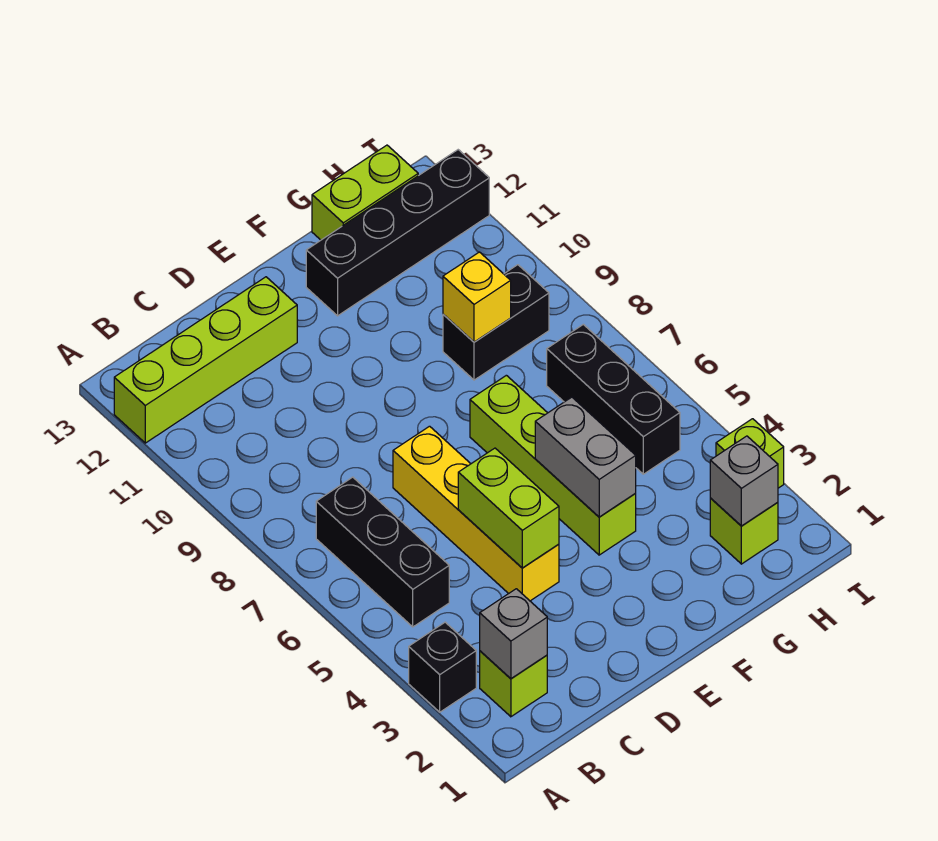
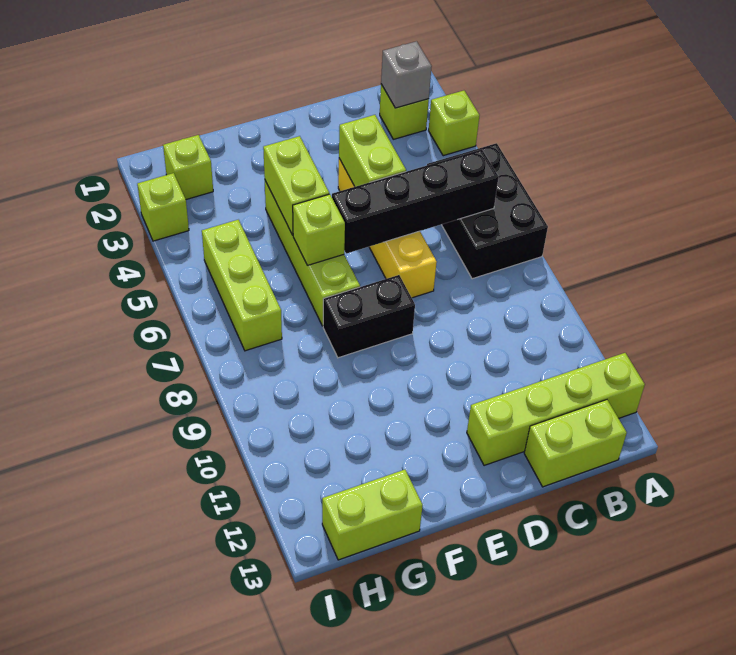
black brick A3 level 1 -> lime brick A3 level 1
black brick B5:B7 level 1 -> black brick A5:B7 level 1
none -> lime brick B13:C13 level 1
grey brick F4:F5 level 2 -> lime brick F4:F5 level 2
none -> lime brick F6 level 2
black brick F12:I12 level 1 -> black brick B6:E6 level 2
black brick G9:H9 level 1 -> black brick E8:F8 level 1
yellow brick G9 level 2 -> none
grey brick H2 level 2 -> none
black brick H5:H7 level 1 -> lime brick H5:H7 level 1

